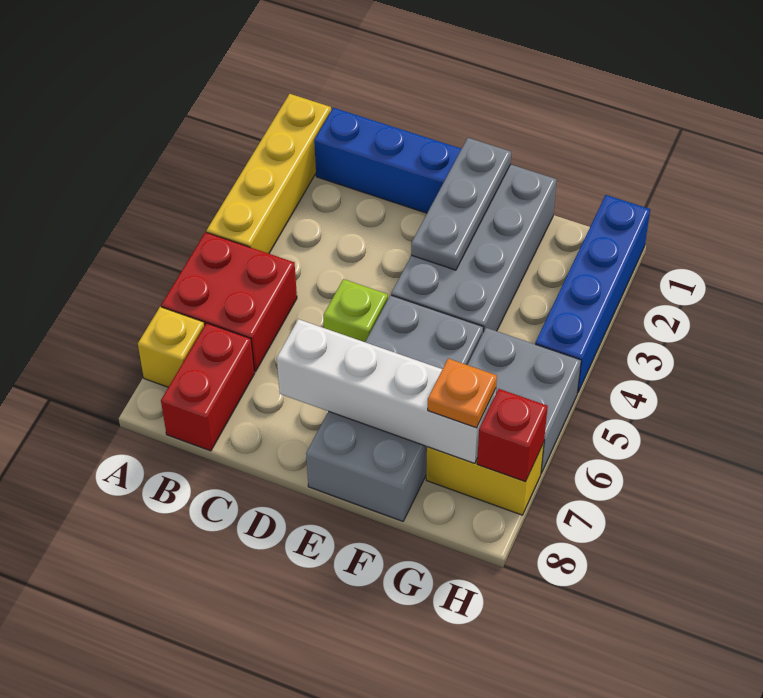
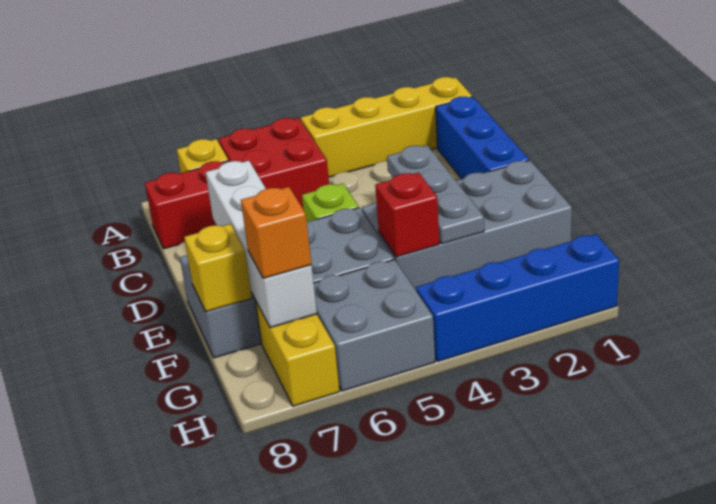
grey plate E1:E3 level 2 -> grey plate D3:F3 level 2
none -> yellow brick F8 level 2
orange plate G7 level 3 -> orange brick G7 level 3
red brick H7 level 2 -> red brick F4 level 2

